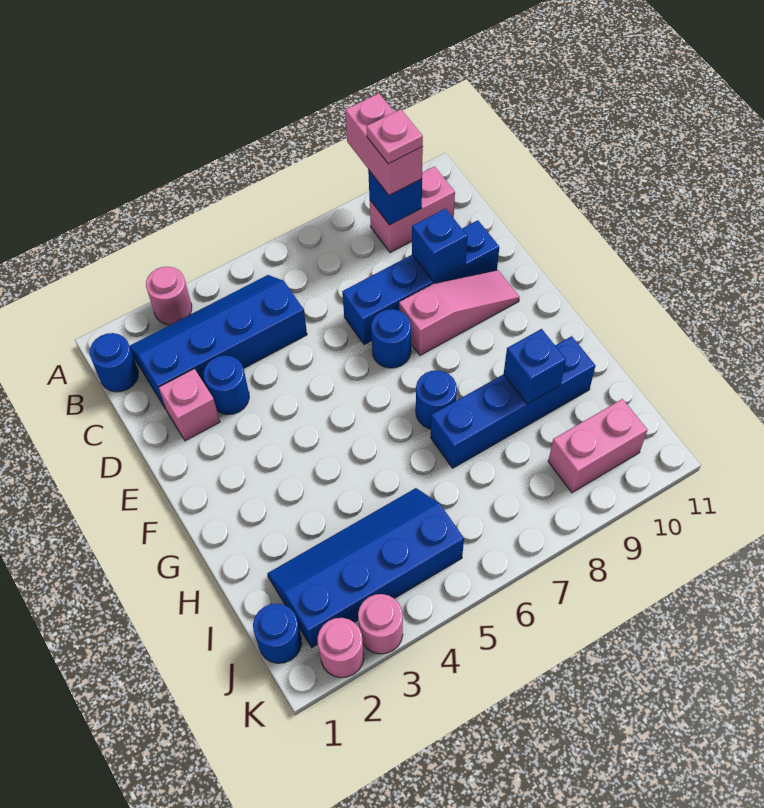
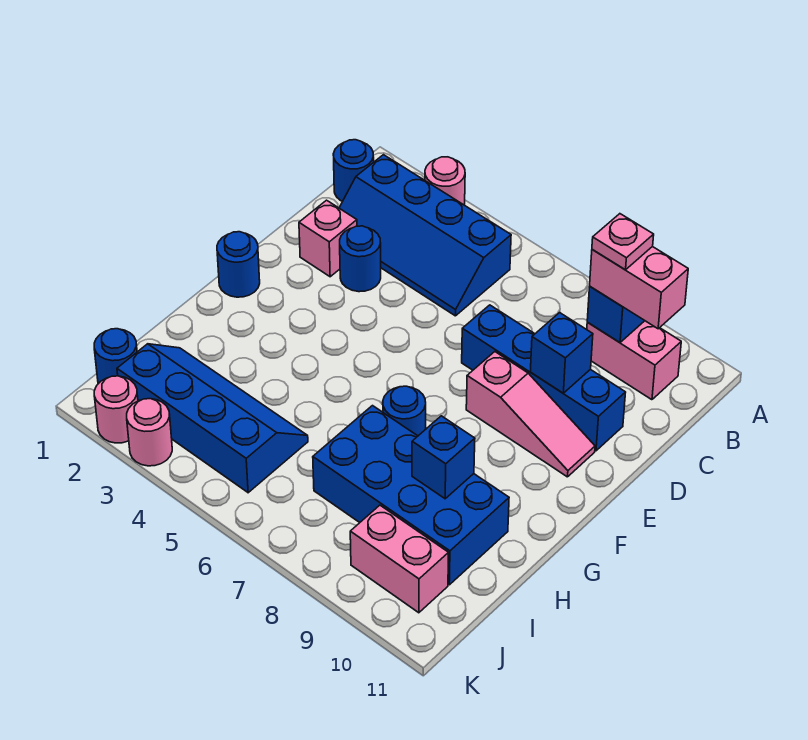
pink brick A9:B9 level 3 -> pink brick B9:B10 level 3
blue slope B2:C5 level 1 top C -> blue slope B2:C5 level 1 top B
blue round brick E7 level 1 -> blue round brick F1 level 1
blue brick H7:H10 level 1 -> blue brick H7:I10 level 1

